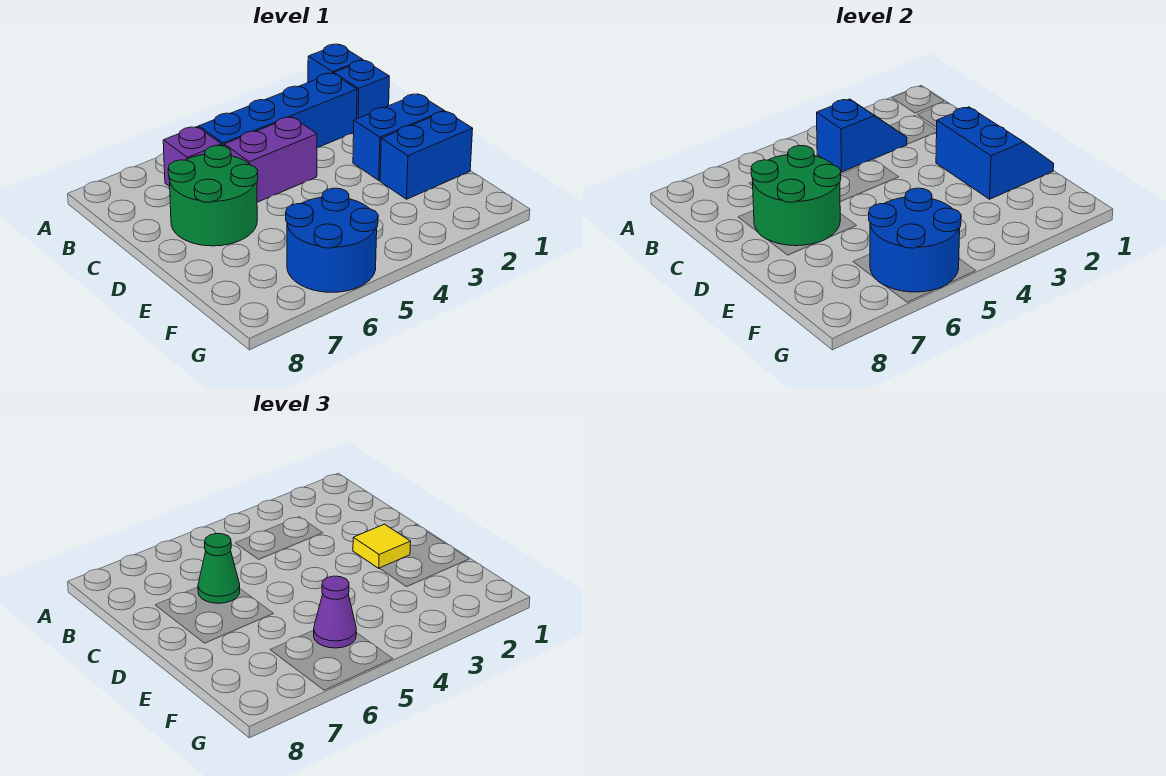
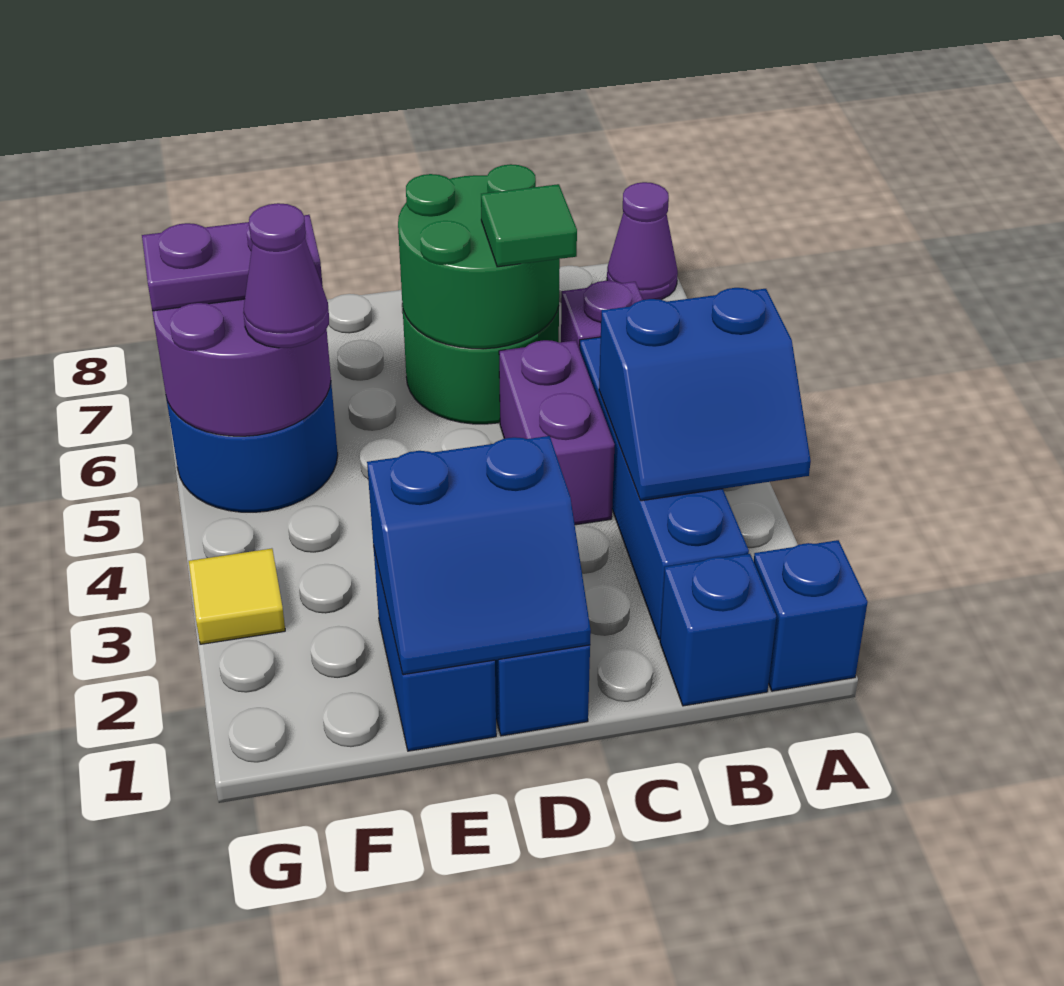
none -> purple cone A8 level 1
blue slope B3:B4 level 2 top 4 -> blue slope A3:B4 level 2 top 4
green cone C6 level 3 -> green tile C6 level 3
yellow tile D2 level 3 -> yellow tile G3 level 1
blue round brick F5:G6 level 2 -> purple round brick F5:G6 level 2
none -> purple plate F6:G6 level 3

